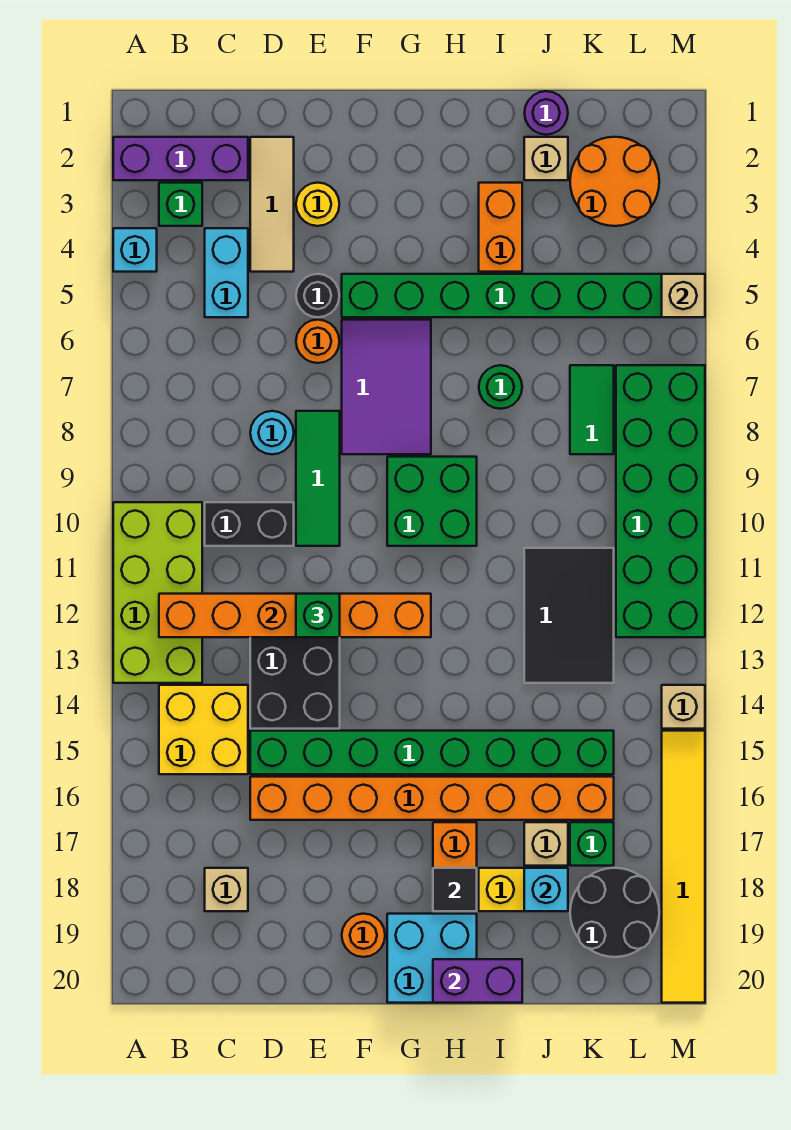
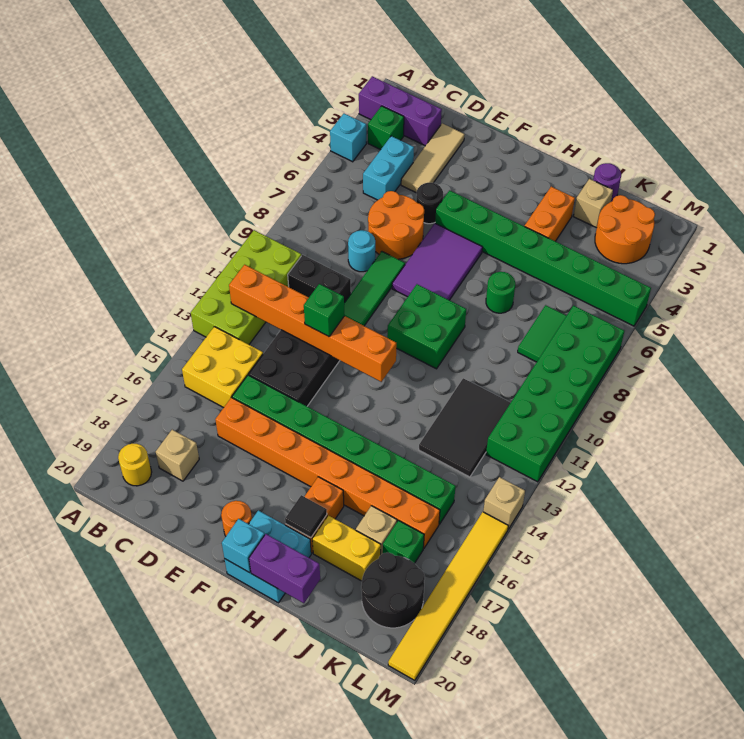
yellow round brick E3 level 1 -> yellow round brick B19 level 1
orange round brick E6 level 1 -> orange round brick D6:E7 level 1
cyan brick J18 level 2 -> cyan brick G20 level 2
tan brick M5 level 2 -> none

